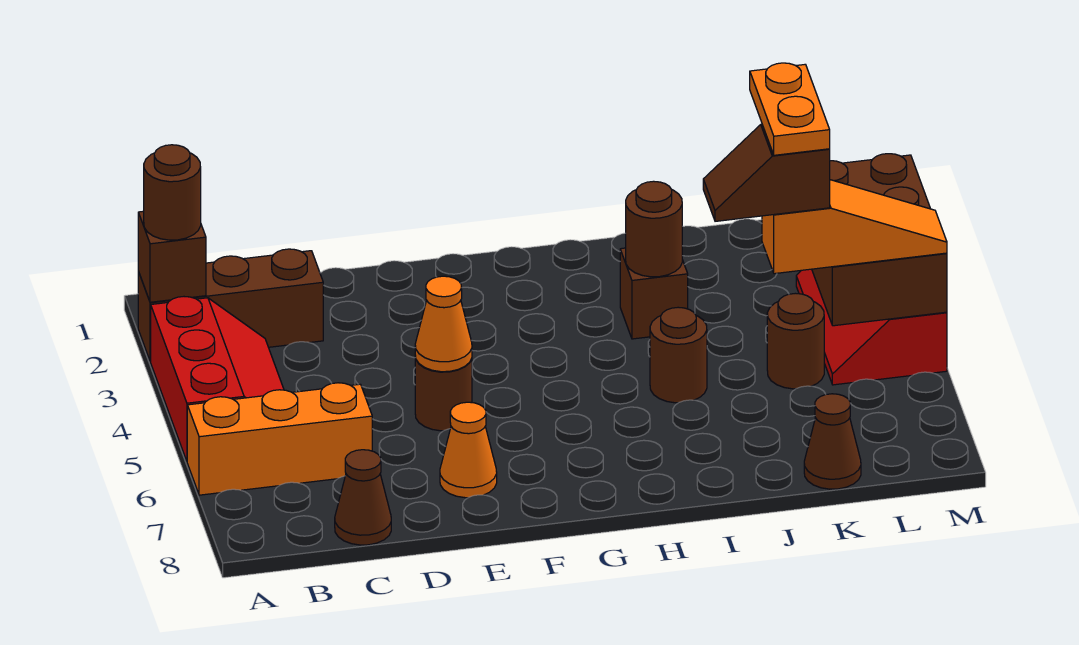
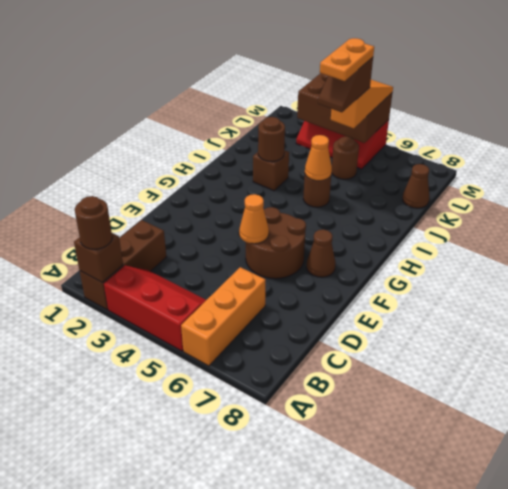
brown cone C8 level 1 -> brown cone F7 level 1
brown round brick E5 level 1 -> brown round brick E5:F6 level 1
orange cone E7 level 1 -> orange cone I5 level 2
orange plate K4:K5 level 5 -> orange plate J5:K5 level 5

